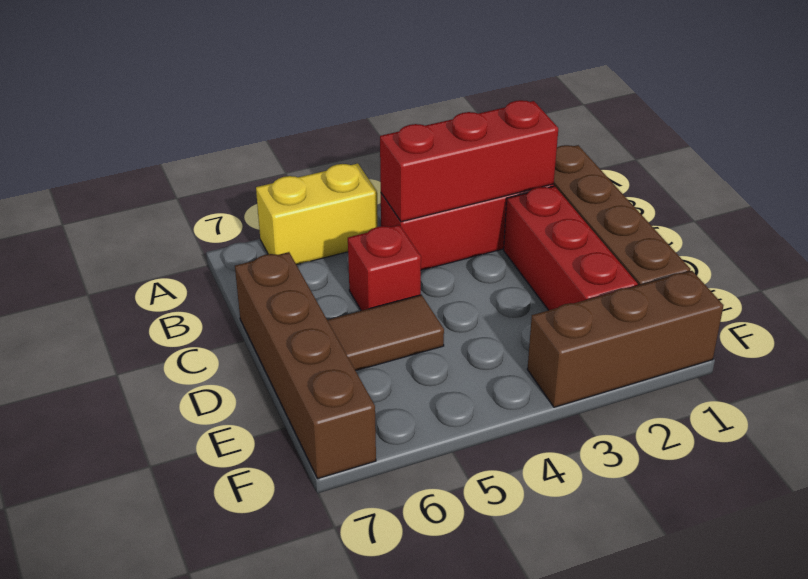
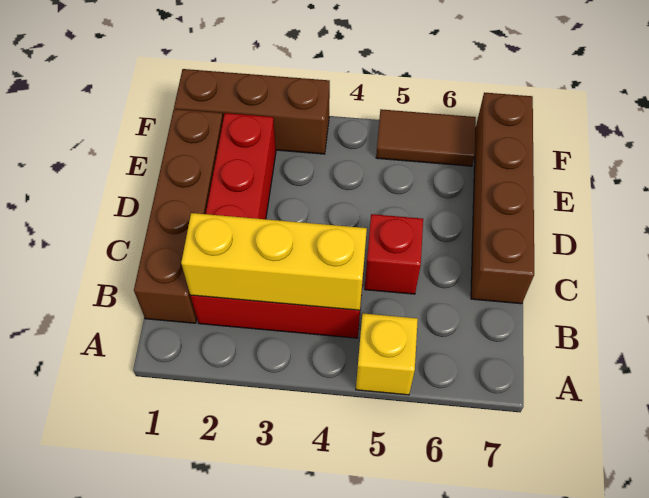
yellow brick A5:A6 level 1 -> yellow brick A5 level 1
red brick B2:B4 level 2 -> yellow brick B2:B4 level 2
brown tile D5:D6 level 1 -> brown tile F5:F6 level 1

